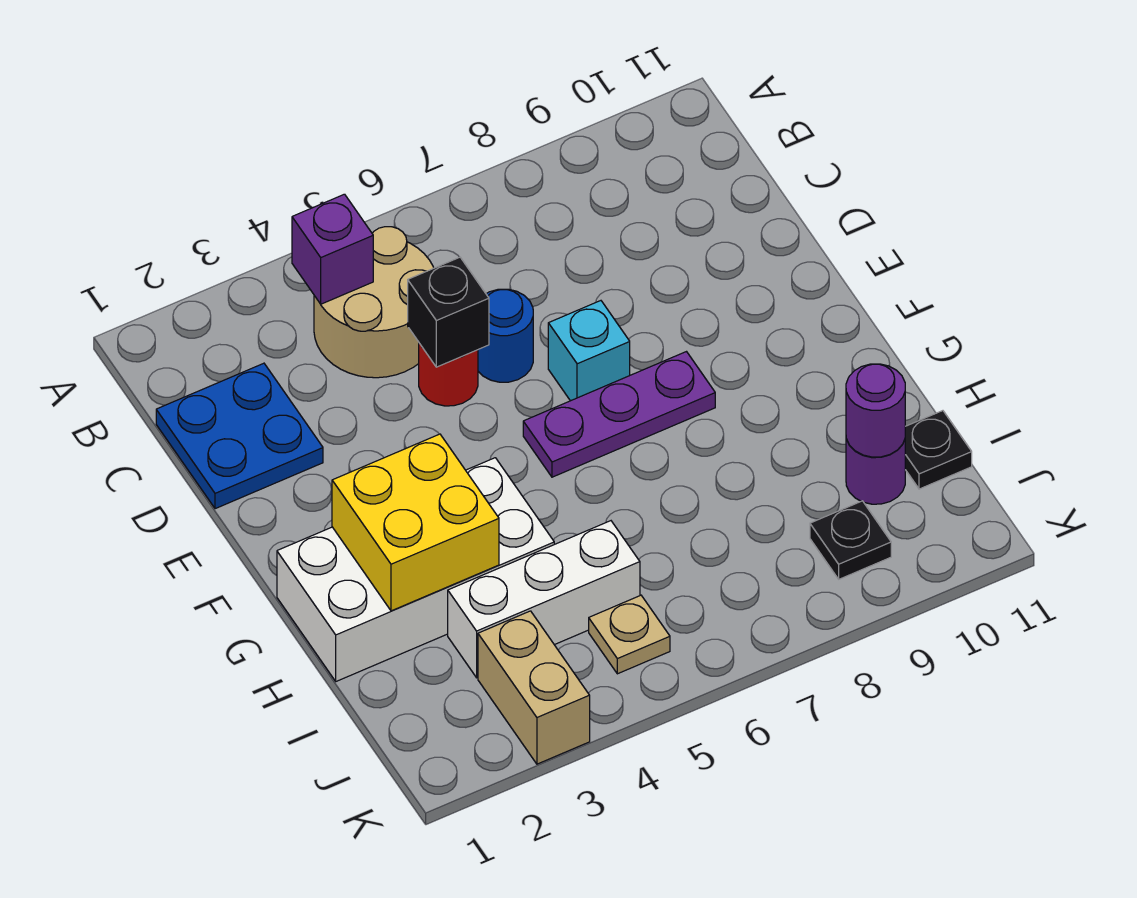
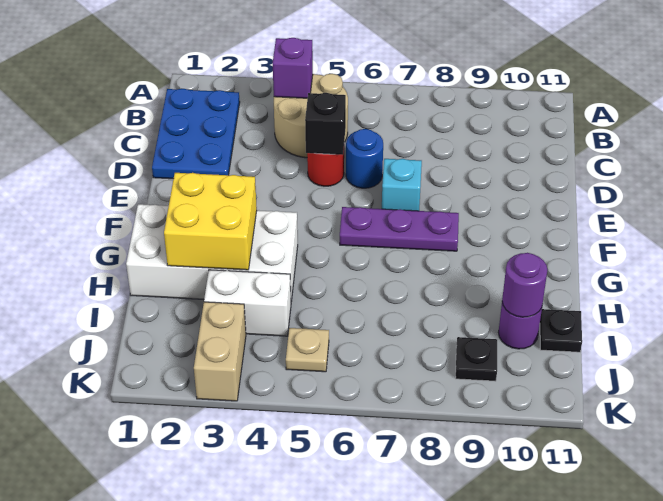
blue plate C1:D2 level 1 -> blue plate B1:D2 level 1
white brick I3:I5 level 1 -> white brick I3:I4 level 1

